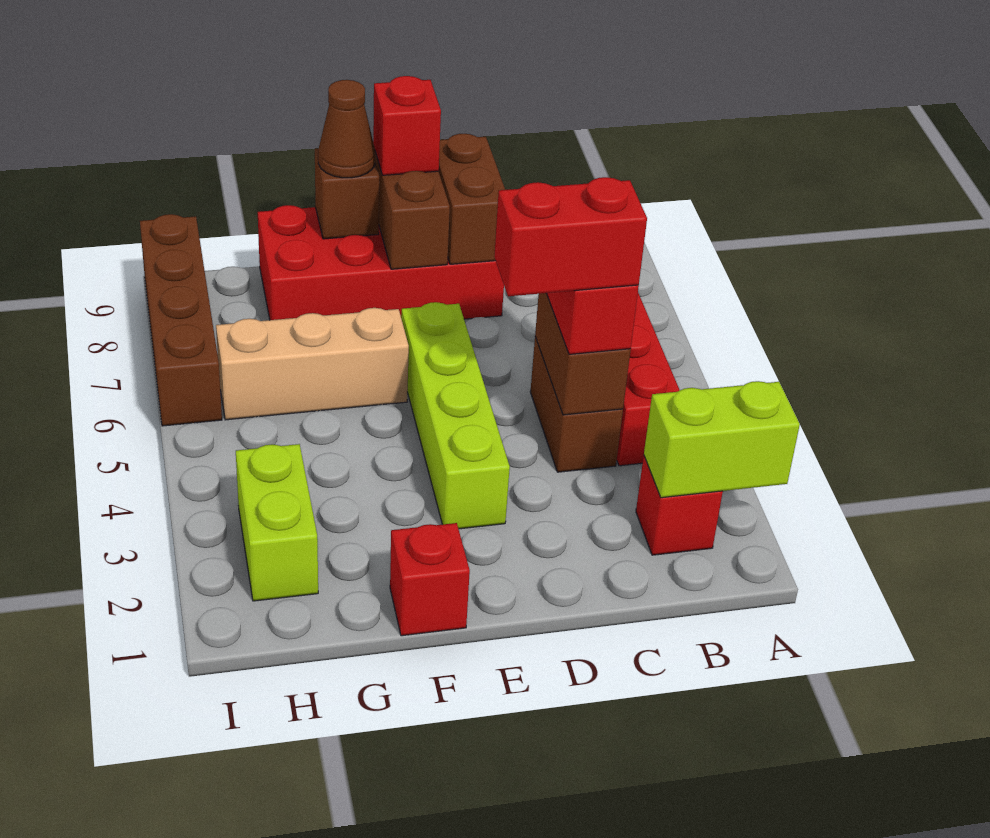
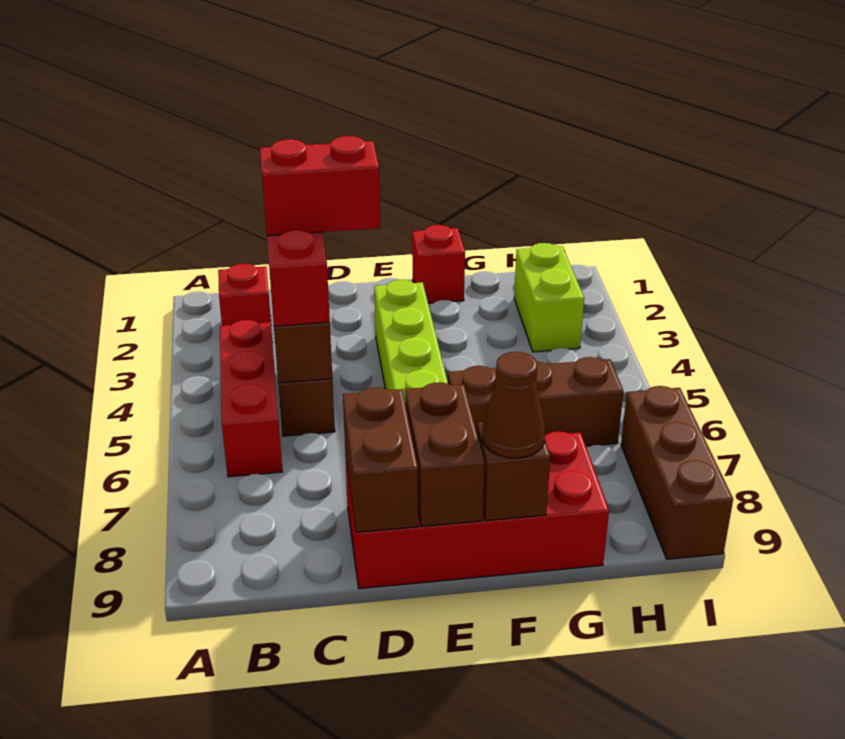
lime brick A2:B2 level 2 -> none
red brick E9 level 3 -> none
tan brick F6:H6 level 1 -> brown brick F6:H6 level 1
brown brick I6:I9 level 1 -> brown brick I7:I9 level 1

